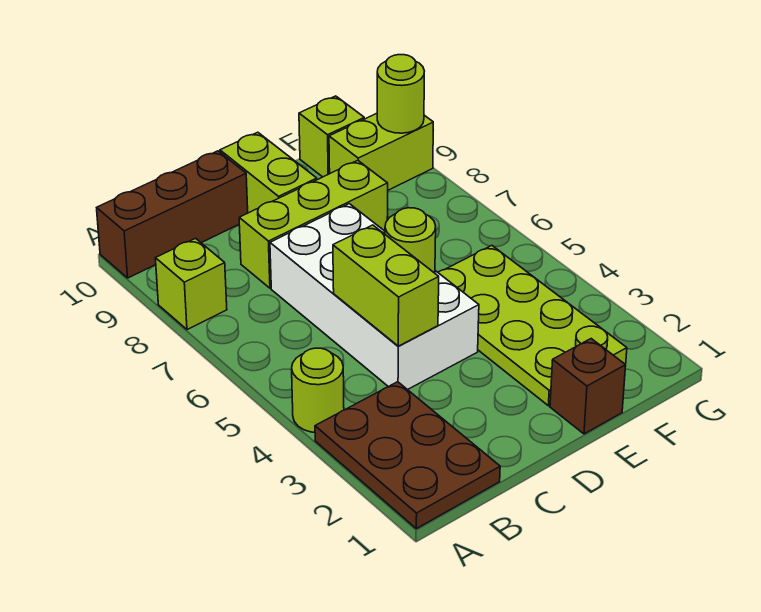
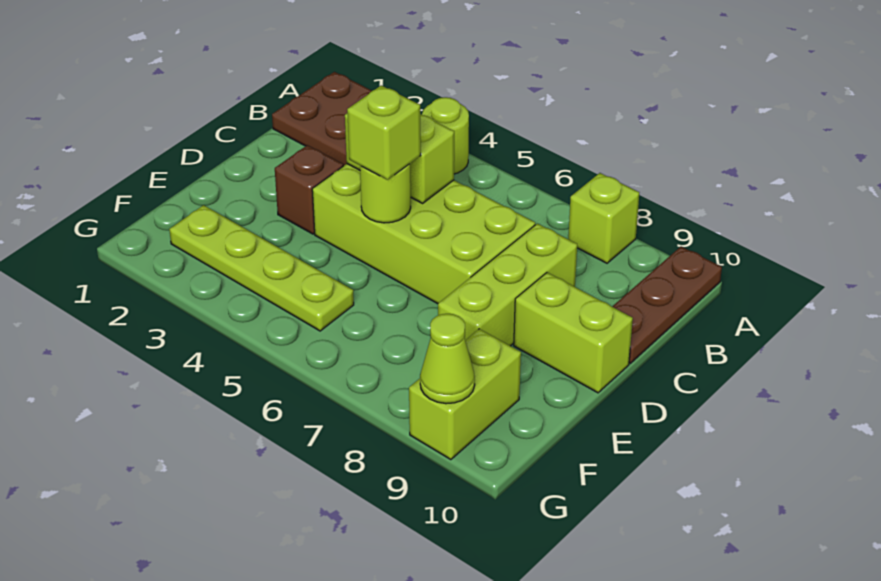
brown brick A10:C10 level 1 -> brown plate A10:C10 level 1
white brick C4:D7 level 1 -> lime brick C4:D7 level 1
brown brick E1 level 1 -> brown brick D3 level 1
lime plate E2:F5 level 1 -> lime plate F2:F5 level 1
lime brick F10 level 1 -> lime brick D5 level 3
lime round brick G9 level 2 -> lime cone G9 level 2

